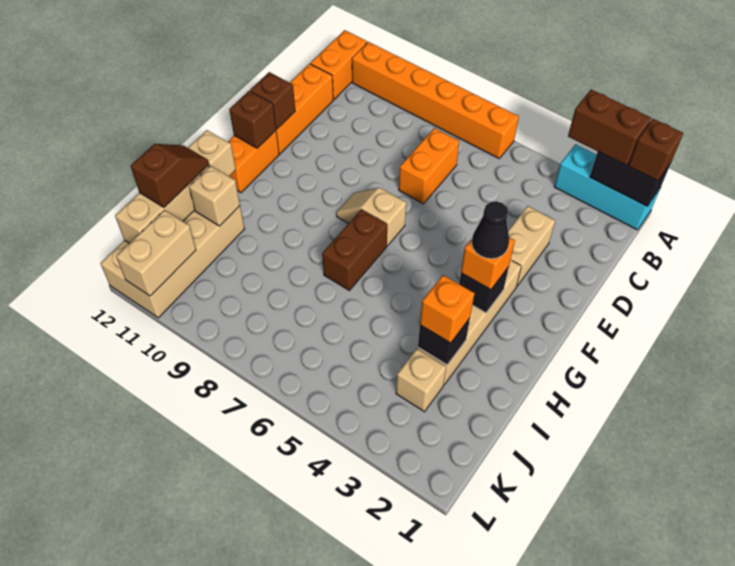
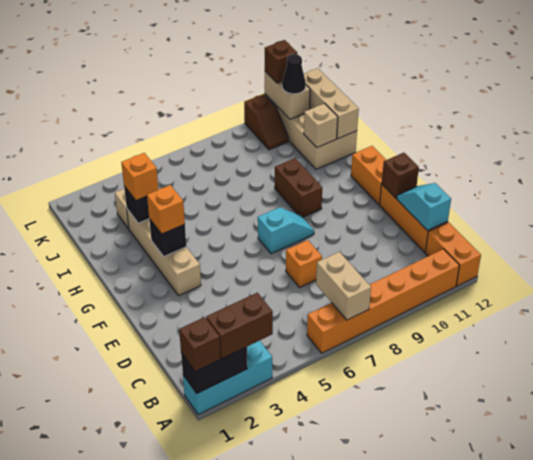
orange brick C7:D7 level 1 -> orange brick D7 level 1
none -> cyan slope C12:D12 level 2 top C
tan brick D3:E3 level 1 -> tan brick A7:B7 level 2
tan slope F7:F8 level 1 top 7 -> cyan slope F7:F8 level 1 top 7
brown brick F12 level 2 -> brown brick L11 level 3
black cone G3 level 4 -> black cone K11 level 3
brown brick G7:H7 level 1 -> brown brick G9:H9 level 1
tan brick H12:K12 level 2 -> tan brick I12:K12 level 2
brown slope I12:J12 level 3 top J -> brown slope K10:L10 level 1 top L

